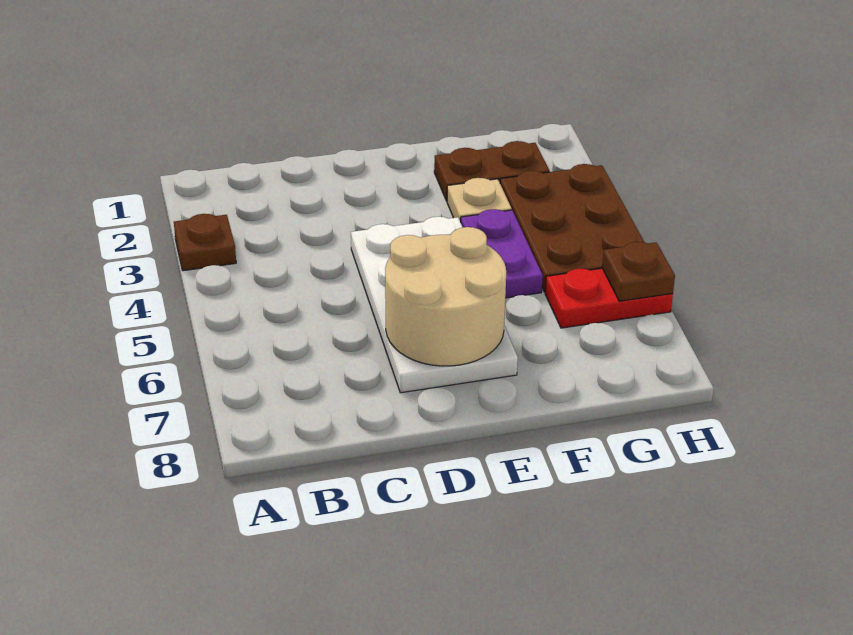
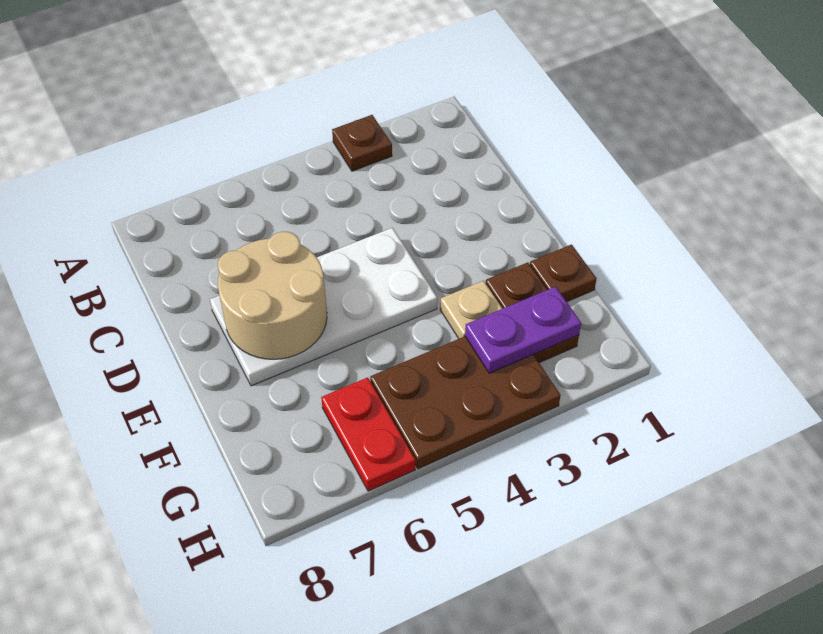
purple plate F4:F5 level 1 -> purple plate G2:G3 level 2
brown plate H6 level 2 -> brown plate F1 level 1

